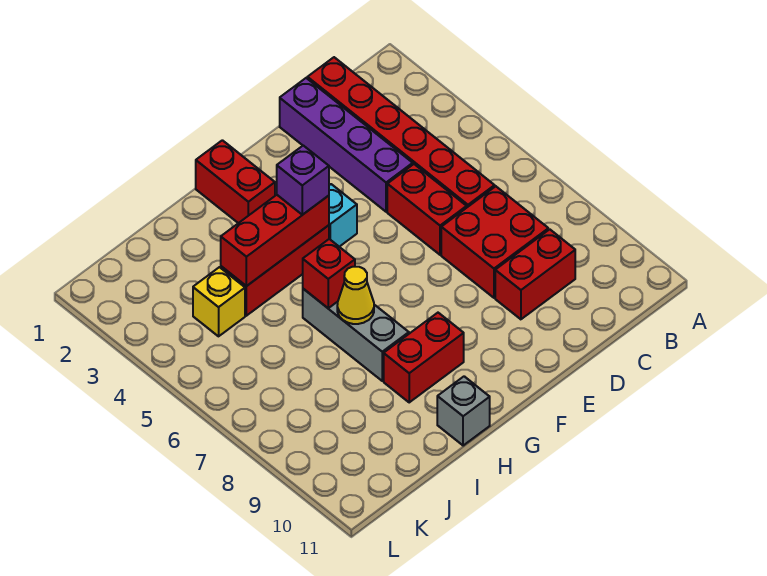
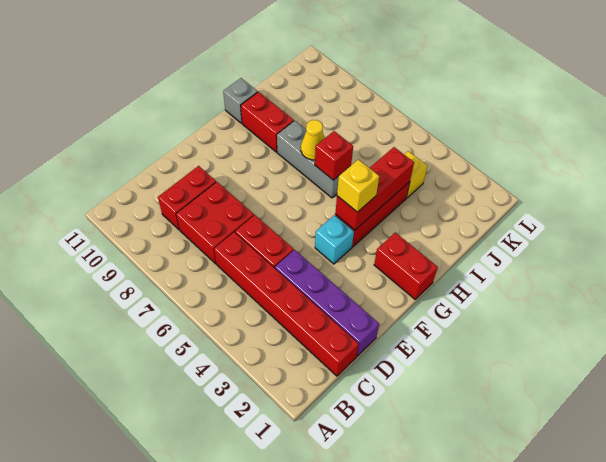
purple brick G4 level 3 -> yellow brick G4 level 3
red brick G9:H9 level 1 -> red brick H9:H10 level 1

